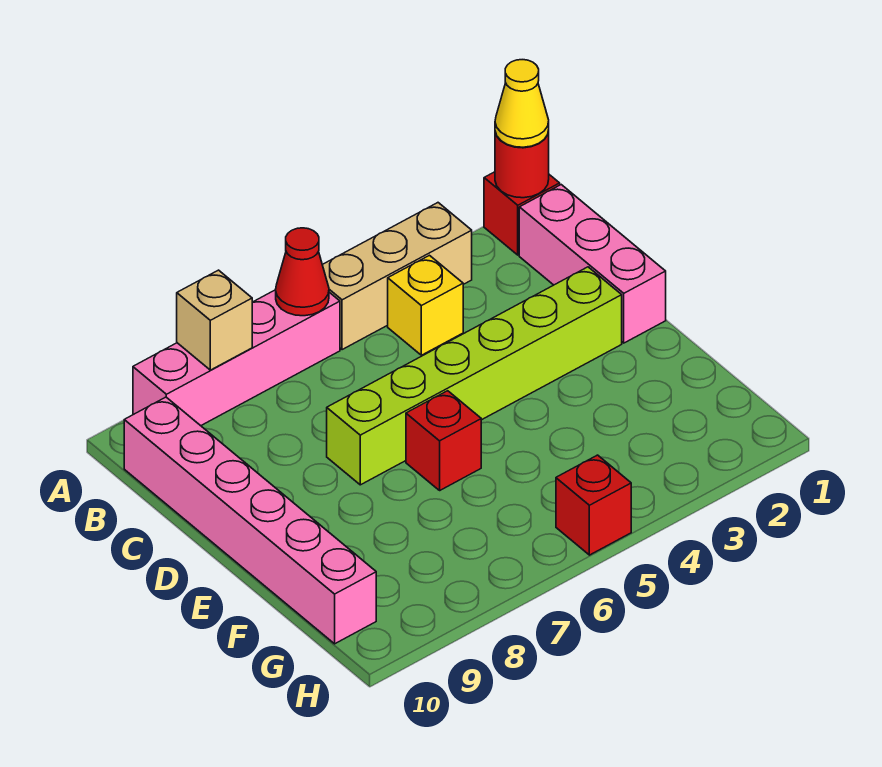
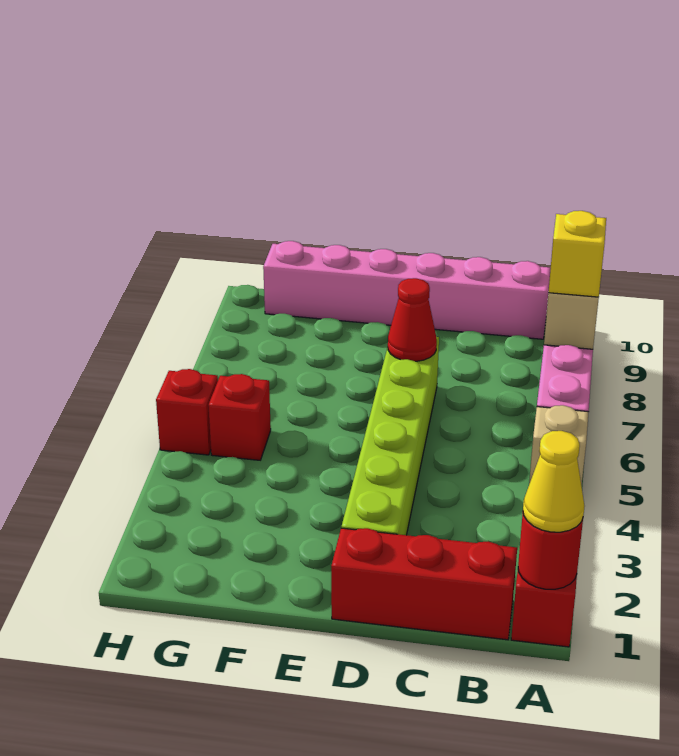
tan brick A3:A5 level 1 -> tan brick A5 level 1
red cone A6 level 2 -> red cone D7 level 2
pink brick B1:D1 level 1 -> red brick B1:D1 level 1
yellow brick B4 level 1 -> yellow brick A8 level 3
red brick E6 level 1 -> red brick G5 level 1

